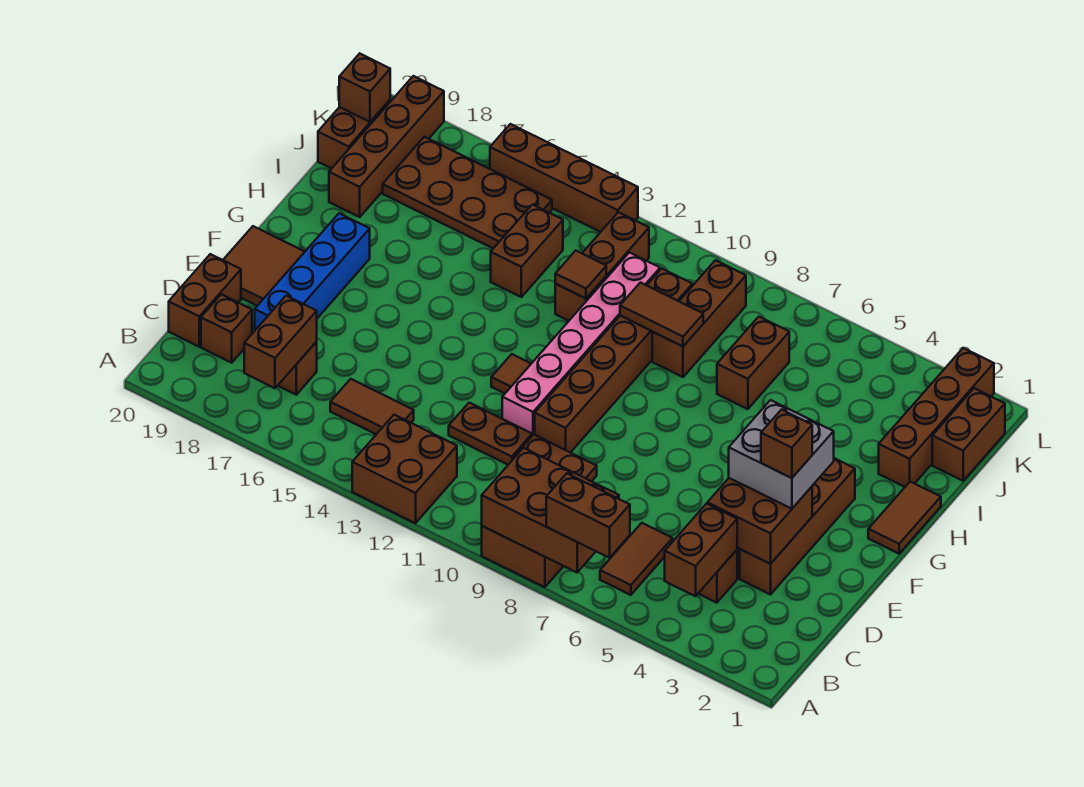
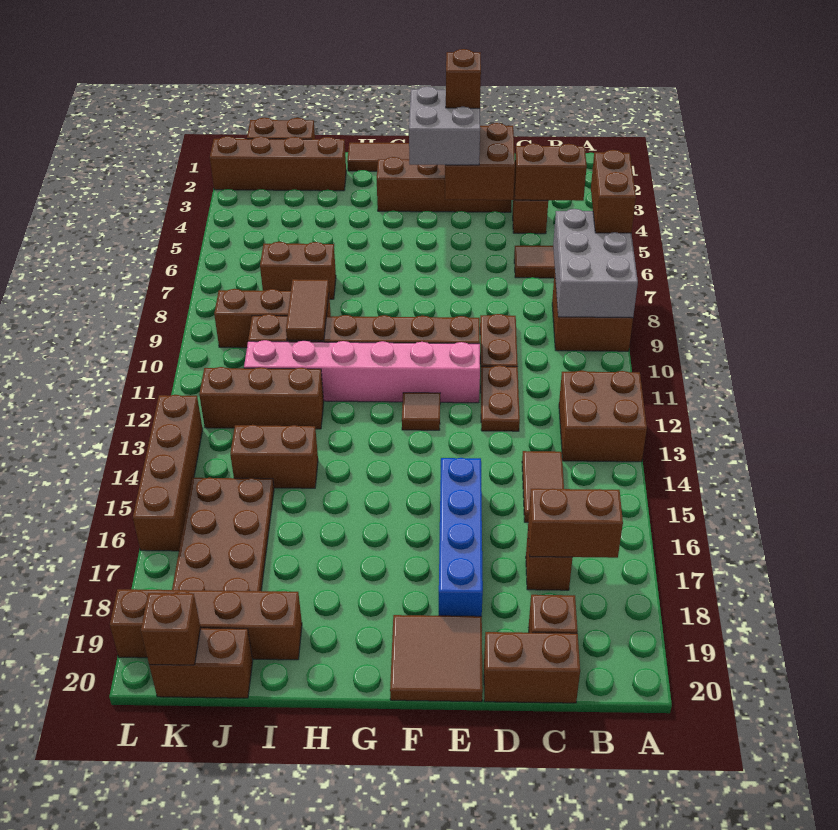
brown brick A7:B9 level 2 -> grey brick A7:B9 level 2
blue brick D18:G18 level 1 -> blue brick E15:E18 level 1
brown tile I12 level 2 -> none

